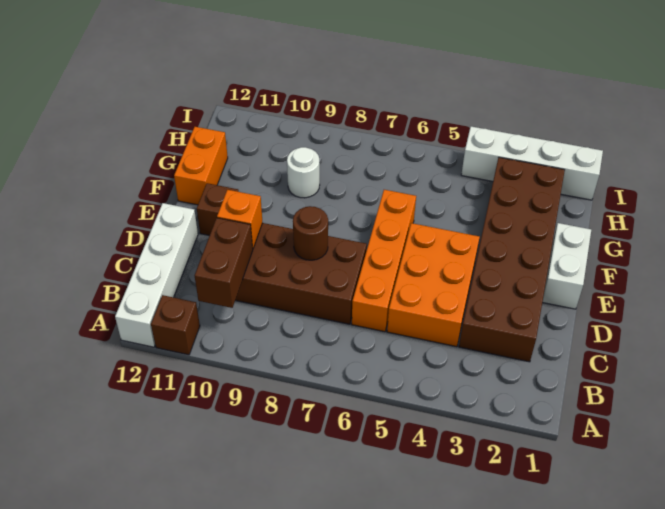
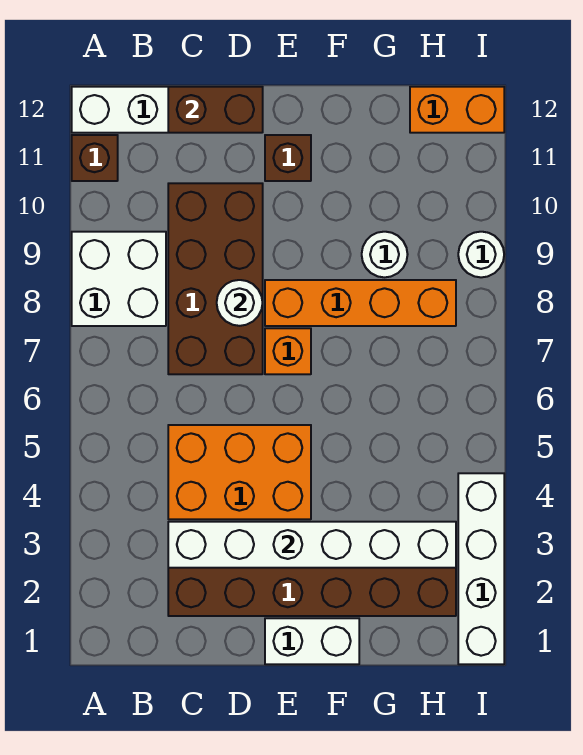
none -> white brick A8:B9 level 1
brown brick B10:C10 level 2 -> brown brick C12:D12 level 2
none -> white brick C3:H3 level 2
orange brick C6:F6 level 1 -> orange brick E8:H8 level 1
brown round brick D8 level 2 -> white round brick D8 level 2
orange brick D10 level 2 -> orange brick E7 level 1
orange brick F12:G12 level 1 -> orange brick H12:I12 level 1
none -> white round brick I9 level 1

